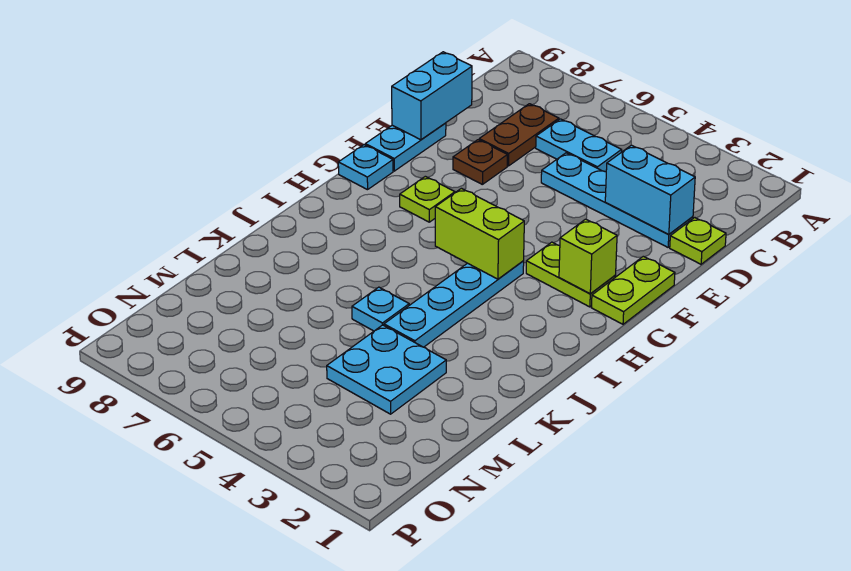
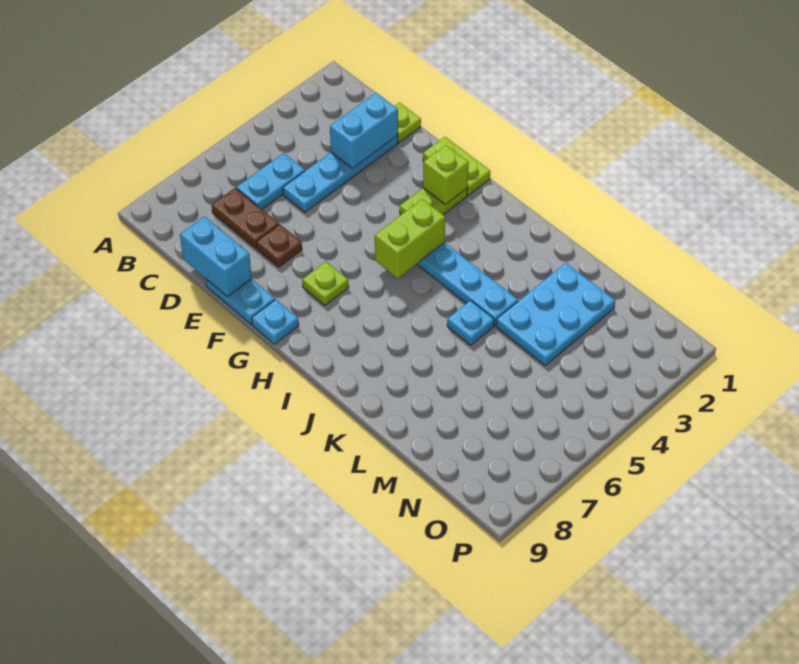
cyan plate L3:M4 level 1 -> cyan plate L2:M4 level 1

